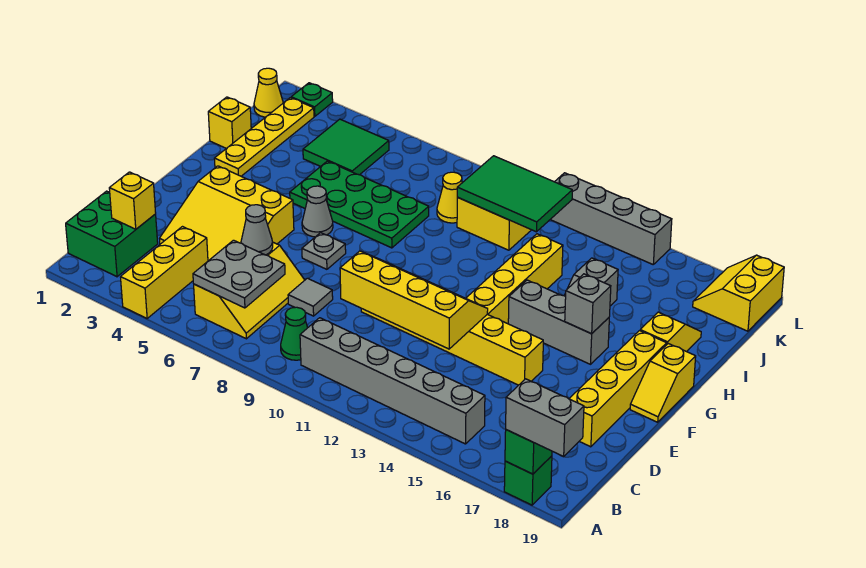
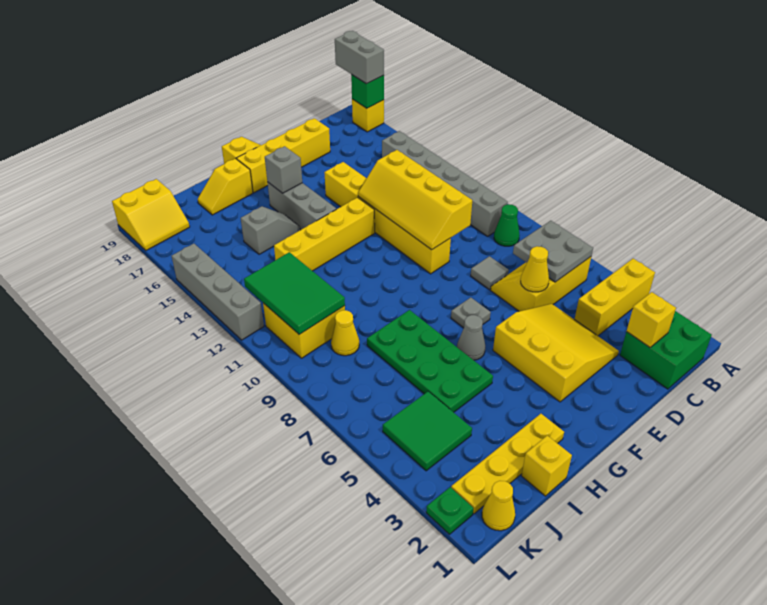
green brick A18 level 1 -> yellow brick A18 level 1
grey cone D6 level 2 -> yellow cone D6 level 2

